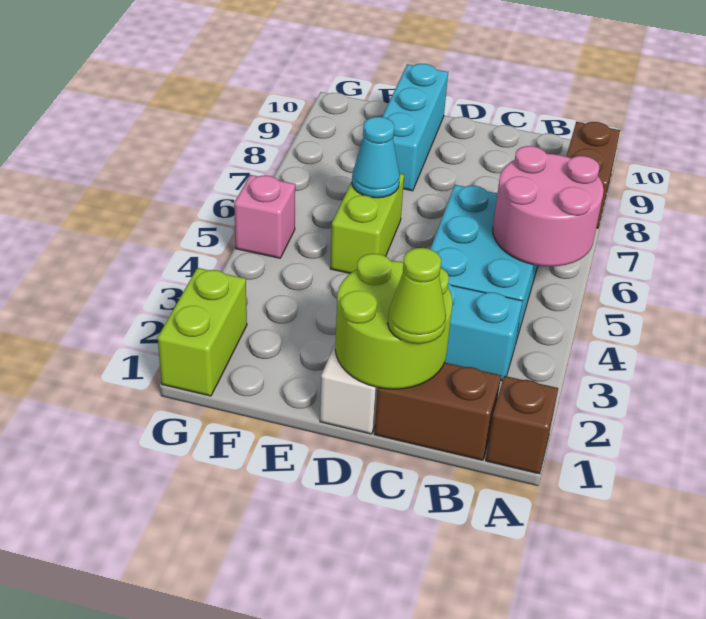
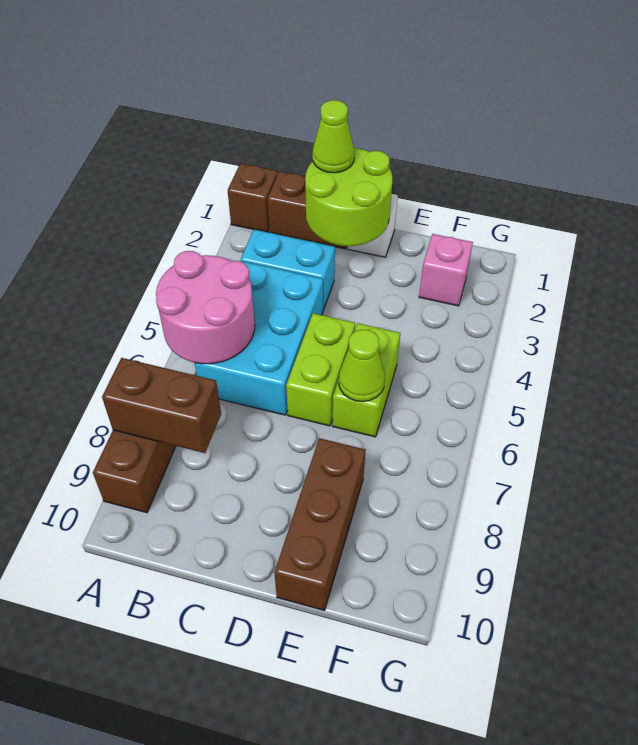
none -> brown brick A8:B8 level 2
cyan cone E6 level 2 -> lime cone E6 level 2
cyan brick E8:E10 level 1 -> brown brick E8:E10 level 1
lime brick G1:G2 level 1 -> lime brick D5:D6 level 1
pink brick G5 level 1 -> pink brick F2 level 1

